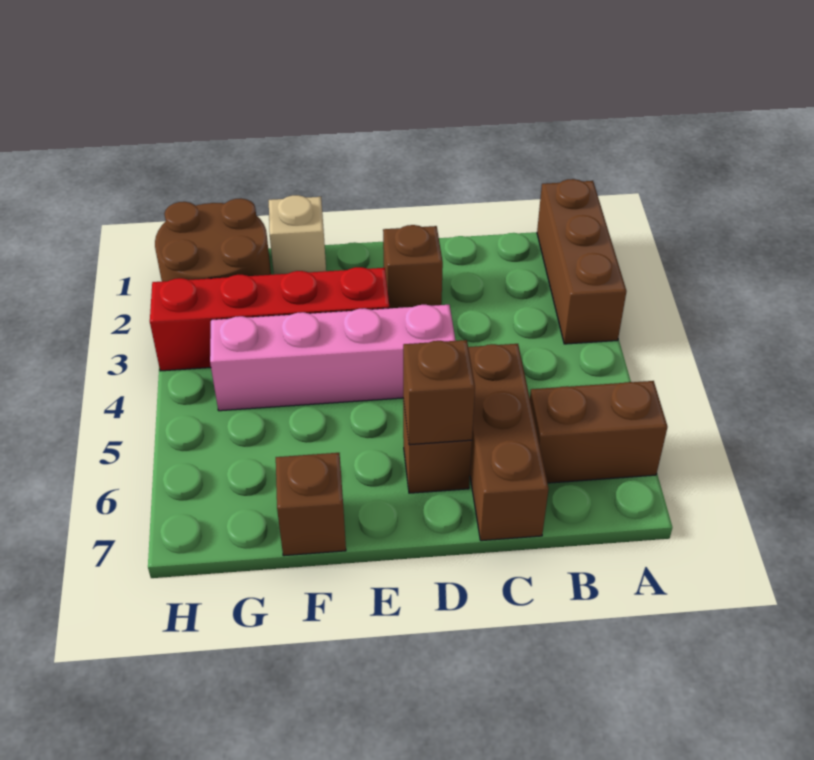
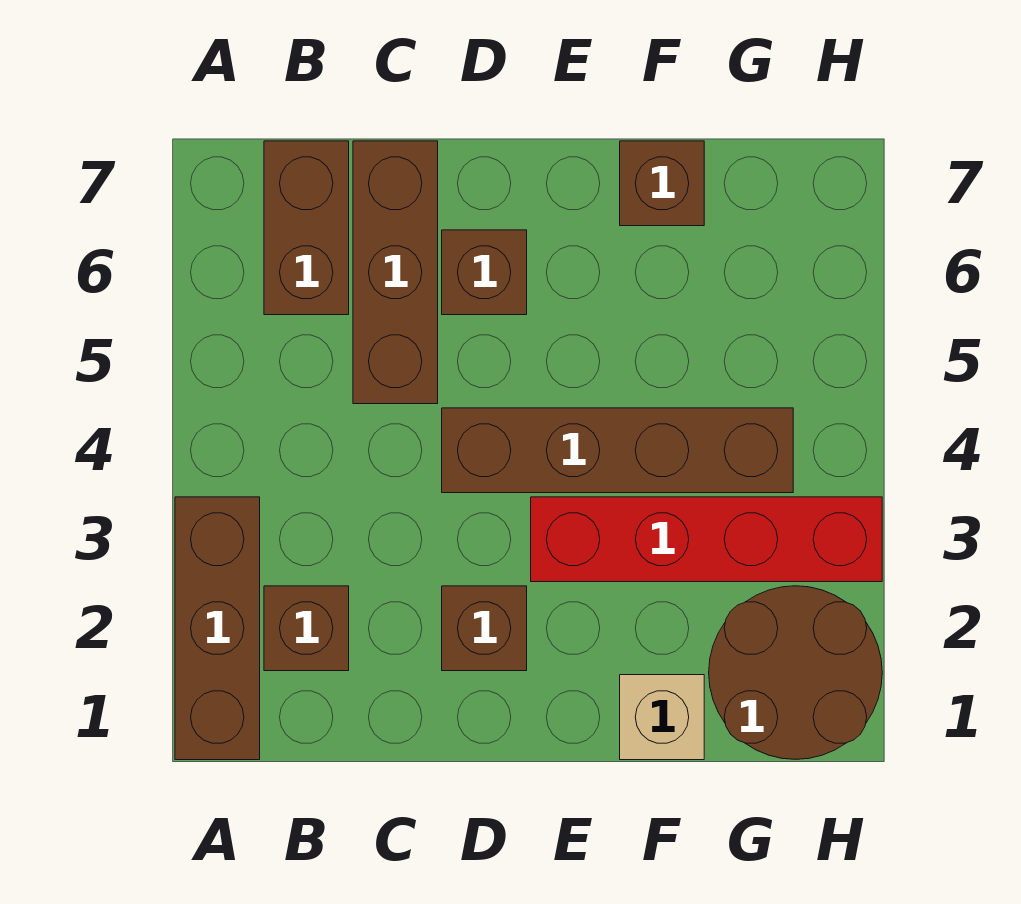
brown brick A6:B6 level 1 -> brown brick B6:B7 level 1
pink brick D4:G4 level 1 -> brown brick D4:G4 level 1
brown brick D6 level 2 -> brown brick B2 level 1

